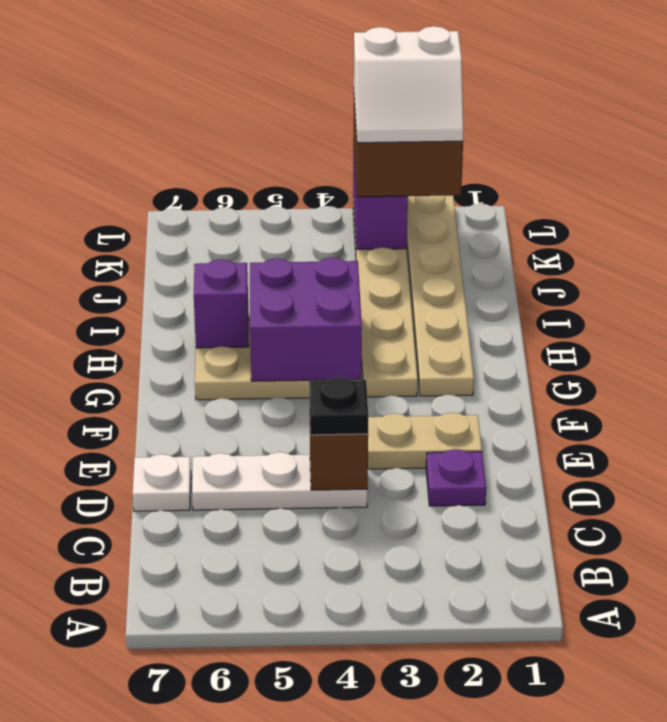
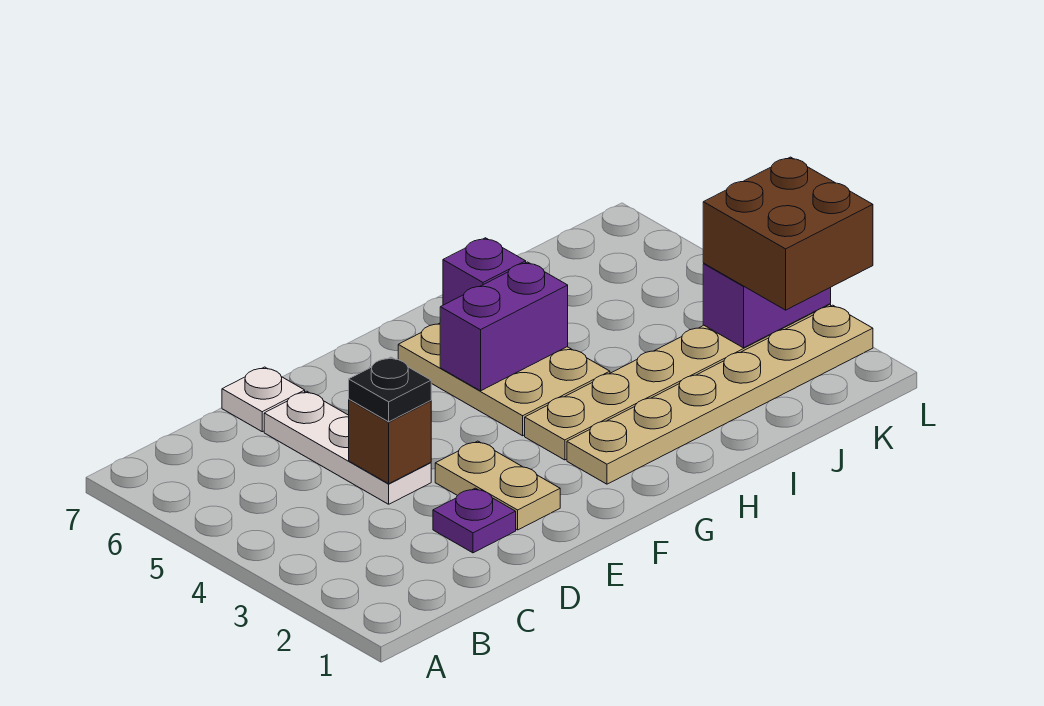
purple brick G4:H5 level 2 -> purple brick G5:H5 level 2
white slope K2:L3 level 4 top L -> none

